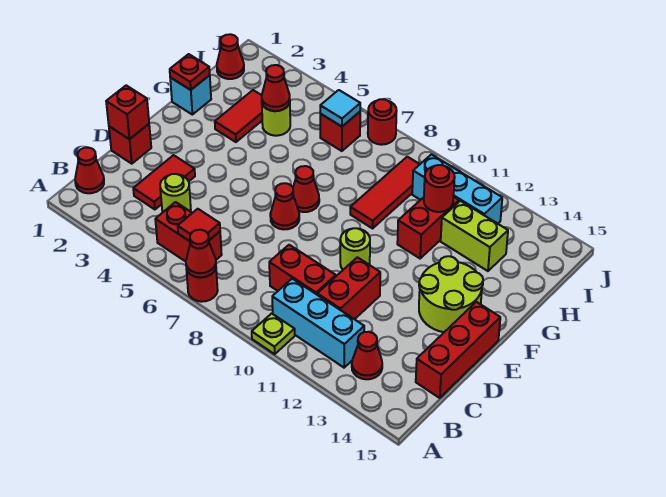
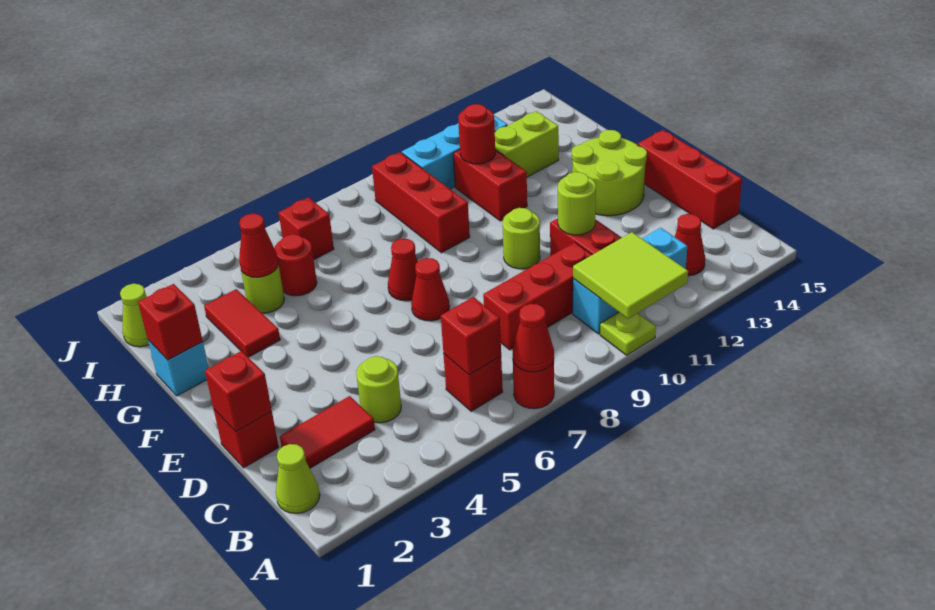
none -> lime tile A10:B11 level 2
red cone B1 level 1 -> lime cone B1 level 1
red brick B5:B6 level 1 -> red brick B6 level 1
red tile B6 level 2 -> red brick B6 level 2
red tile C3:D3 level 1 -> red tile C2:C3 level 1
red brick C9:C10 level 1 -> red brick C8:C10 level 1
none -> lime round brick D11 level 2
red plate G1 level 2 -> red brick G1 level 2
red tile G9:I9 level 1 -> red brick G9:I9 level 1
red cone I1 level 1 -> lime cone I1 level 1
cyan tile I6 level 2 -> none
red round brick J7 level 1 -> red round brick H5 level 1

